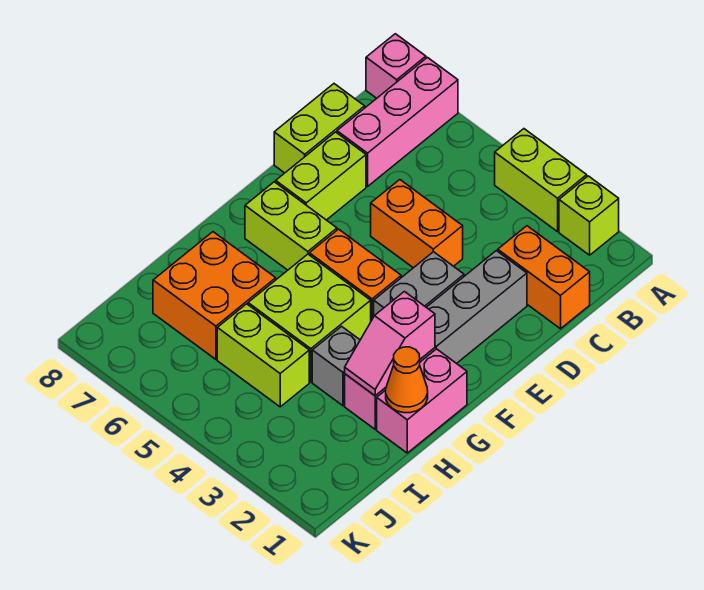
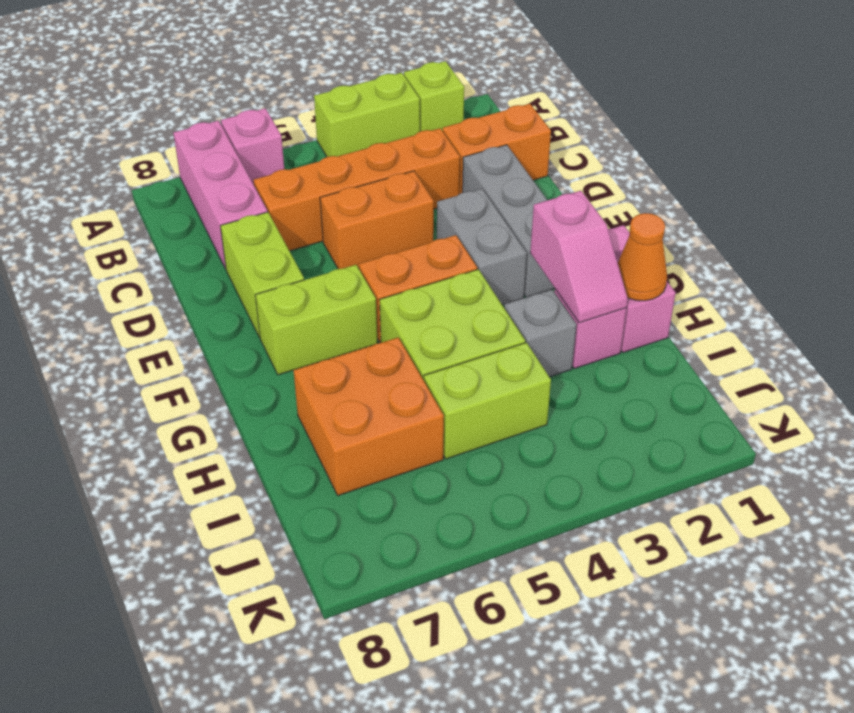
pink brick A8 level 1 -> pink brick A6 level 1
none -> orange brick C3:C6 level 1
lime brick C8:D8 level 1 -> none

